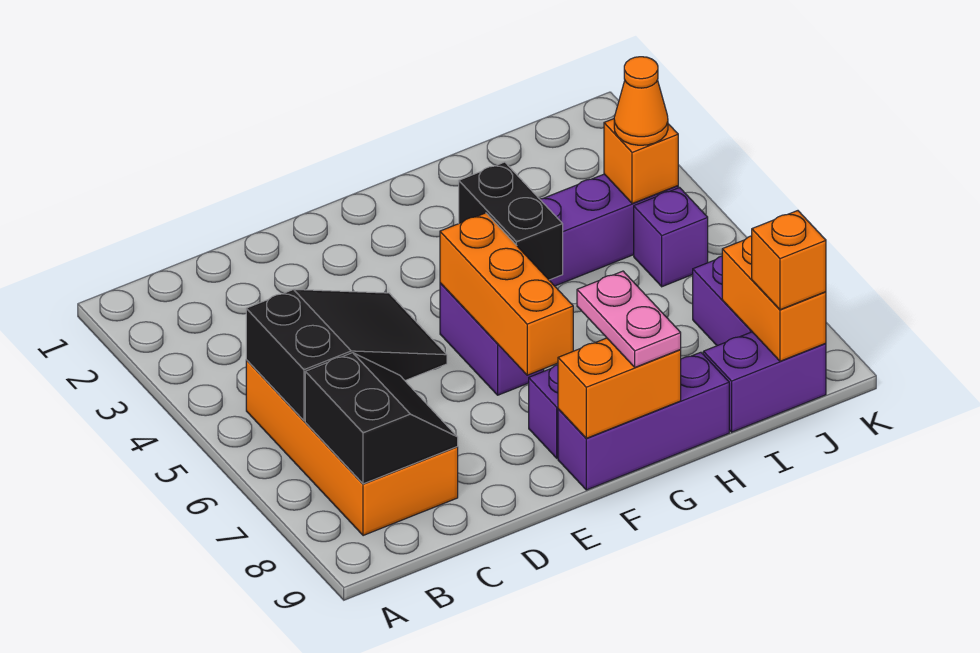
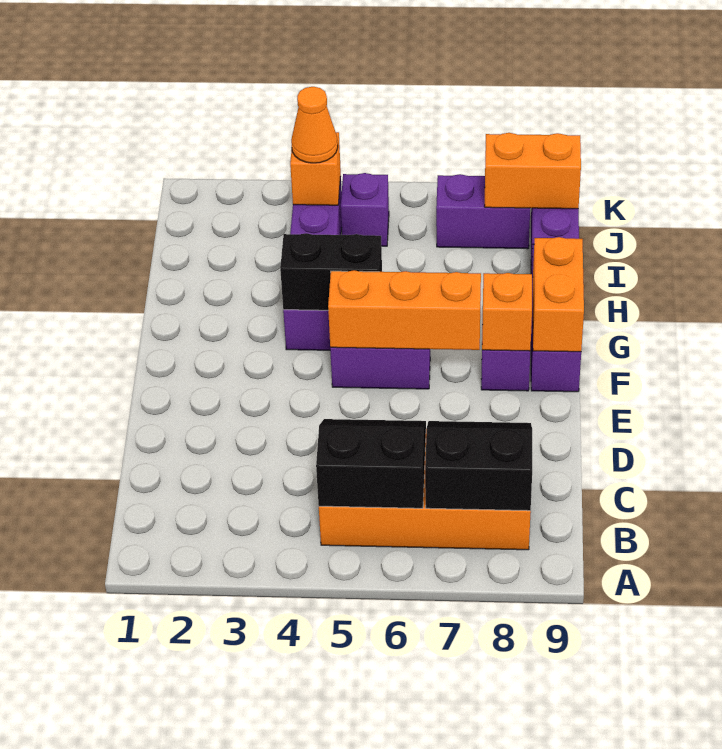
black slope B5:D6 level 2 top B -> black slope B5:C6 level 2 top B
pink plate G8:G9 level 3 -> none
orange brick J9 level 3 -> orange brick F8 level 2

